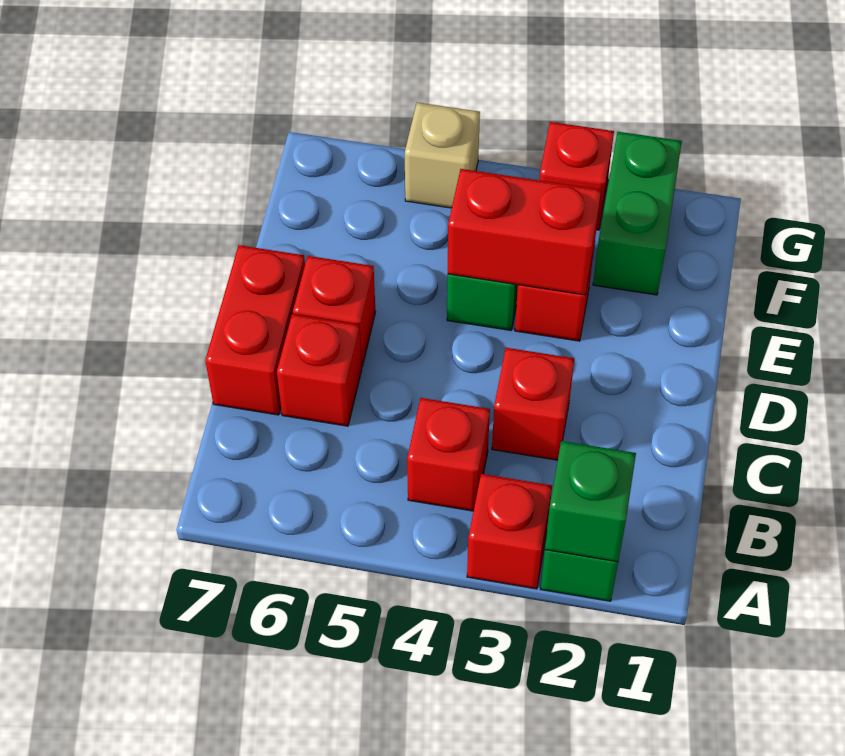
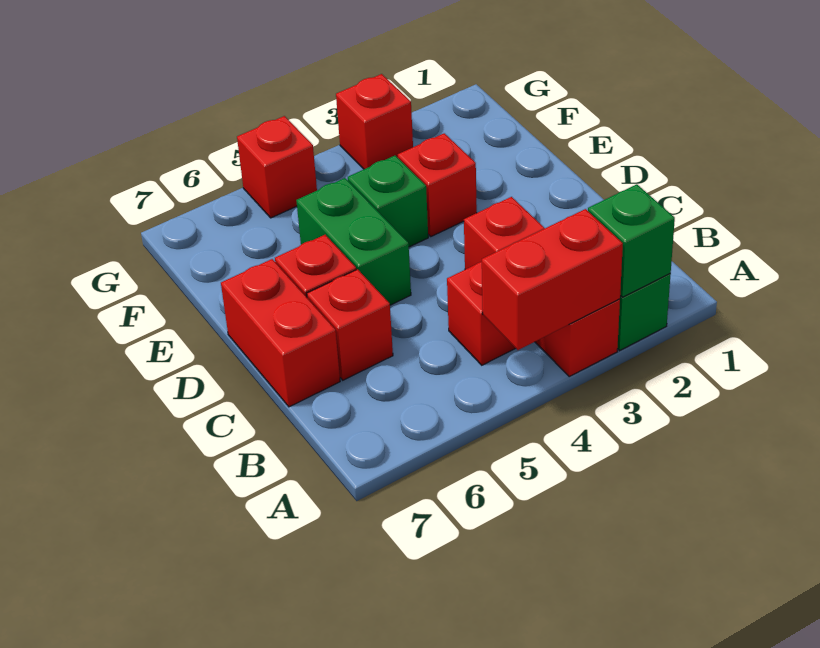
red brick E3:E4 level 2 -> red brick A3:A4 level 2
green brick F2:G2 level 1 -> green brick D5:E5 level 1
tan brick G5 level 1 -> red brick G5 level 1

